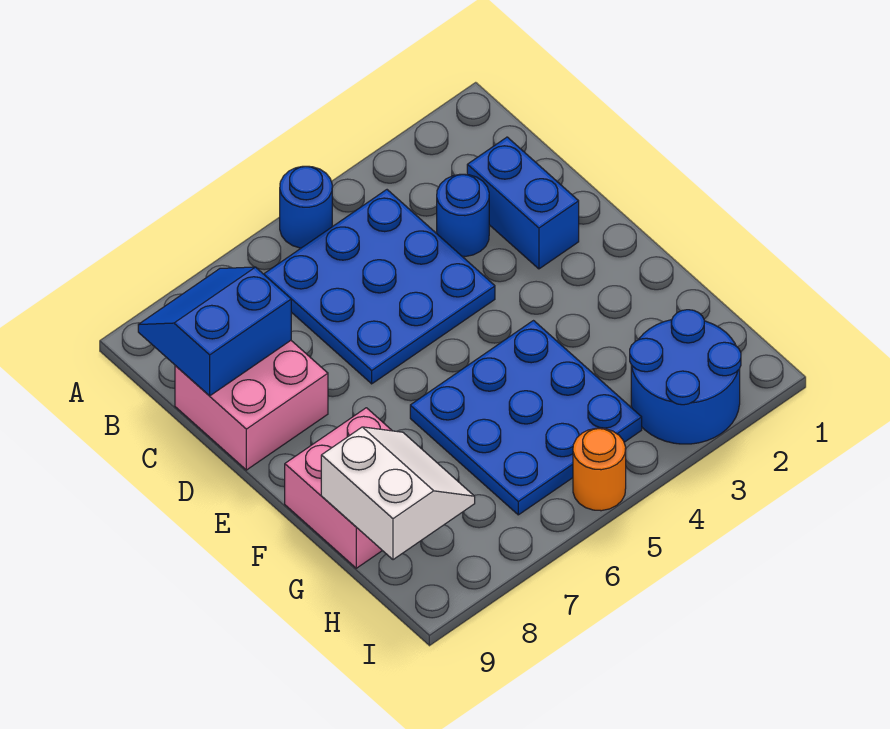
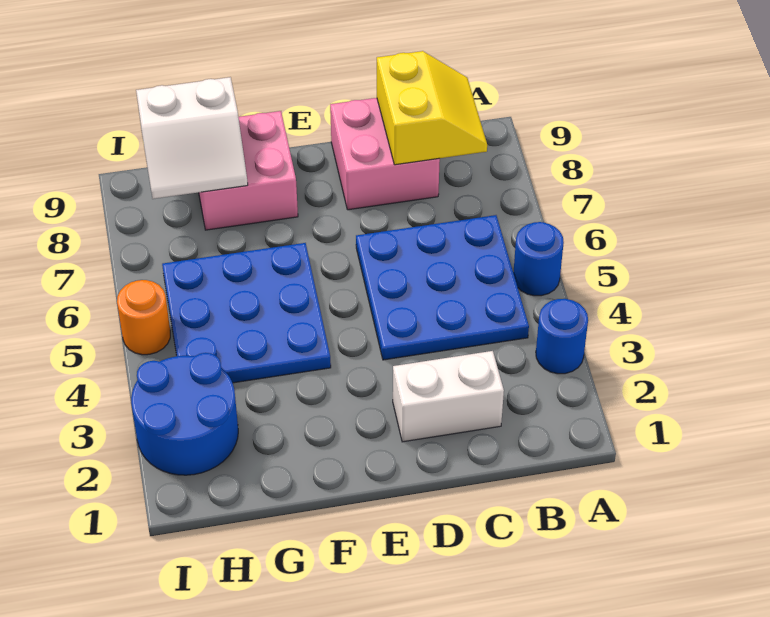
blue slope B8:C9 level 2 top C -> yellow slope B8:C9 level 2 top C
blue brick C2:D2 level 1 -> white brick C2:D2 level 1
blue round brick C3 level 1 -> blue round brick A3 level 1

